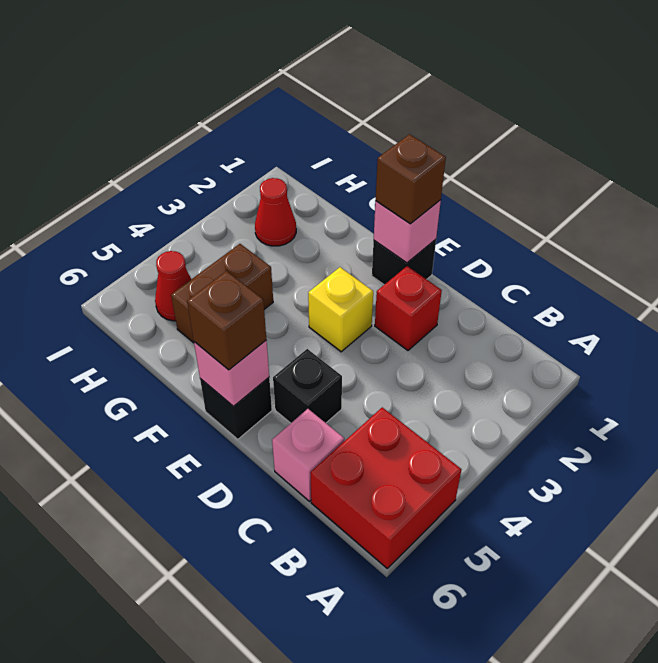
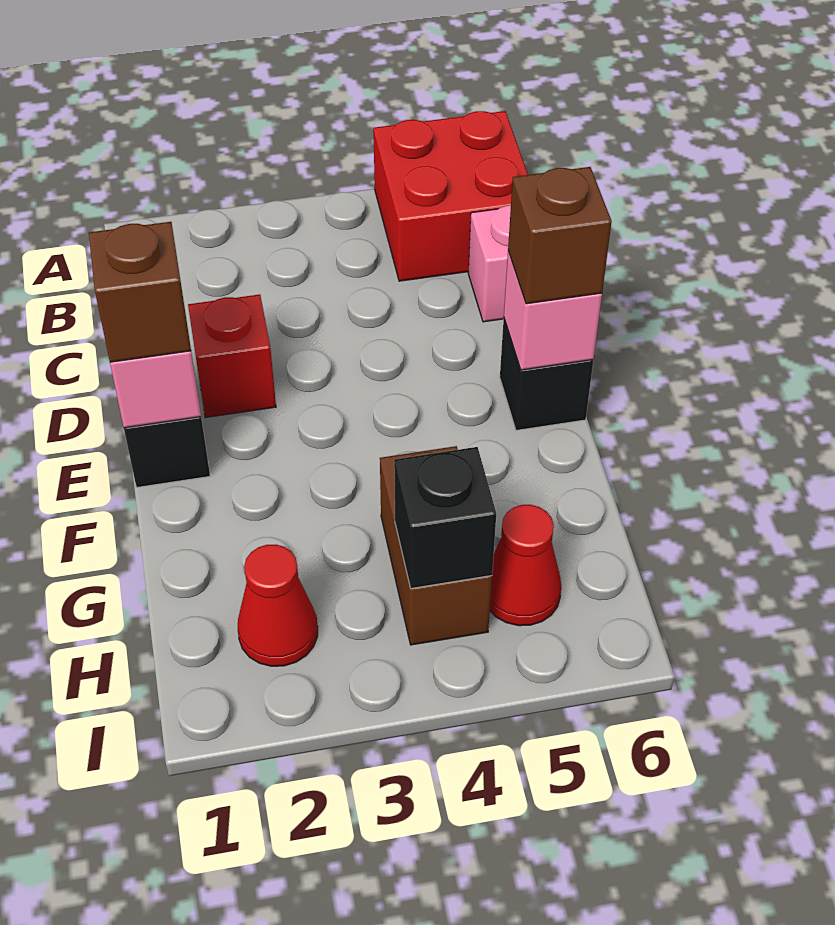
black brick D5 level 1 -> black brick H4 level 2
yellow brick E3 level 1 -> none
brown brick G4:G5 level 1 -> brown brick G4:H4 level 1

